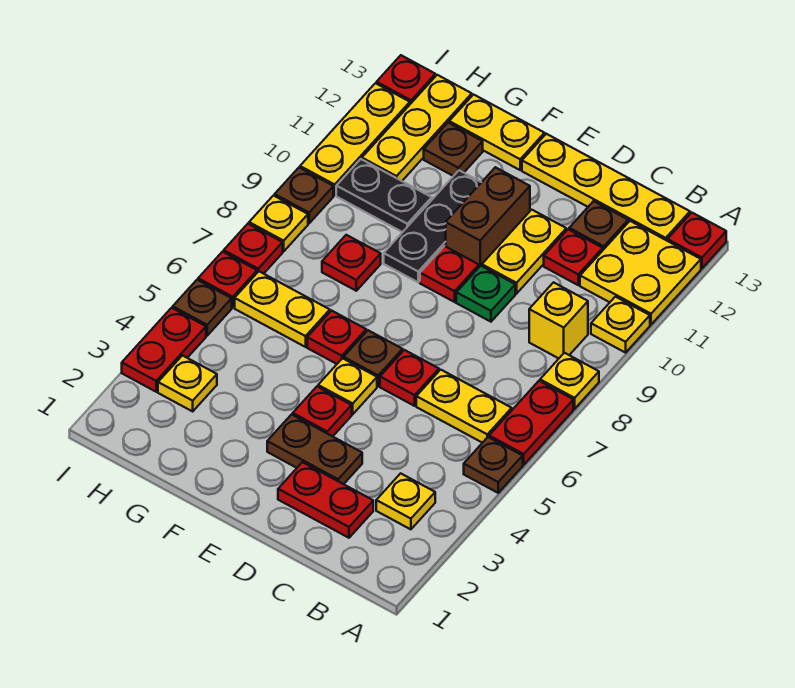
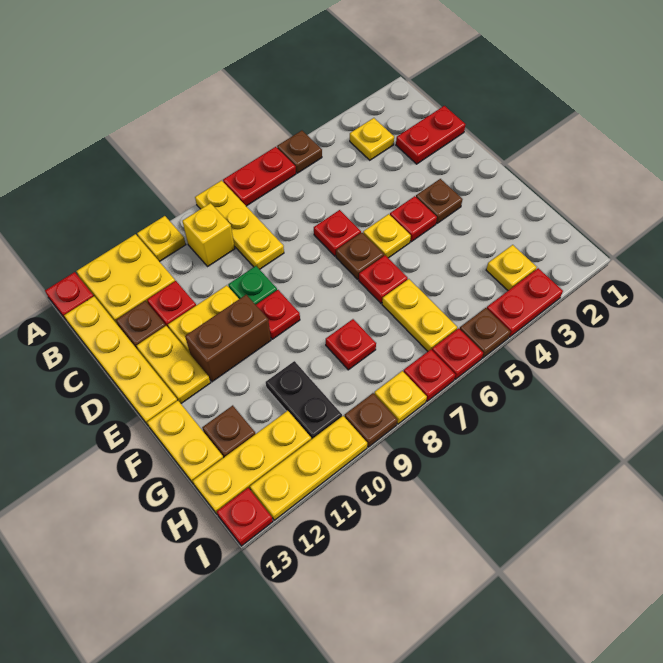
yellow plate A8 level 1 -> yellow plate A8:C8 level 1
yellow plate B6:C6 level 1 -> yellow plate D12:E12 level 1
red plate C2:D2 level 1 -> red plate C1:C2 level 1
brown plate D3:E3 level 1 -> brown plate E3 level 1
black plate F9:F11 level 1 -> none

